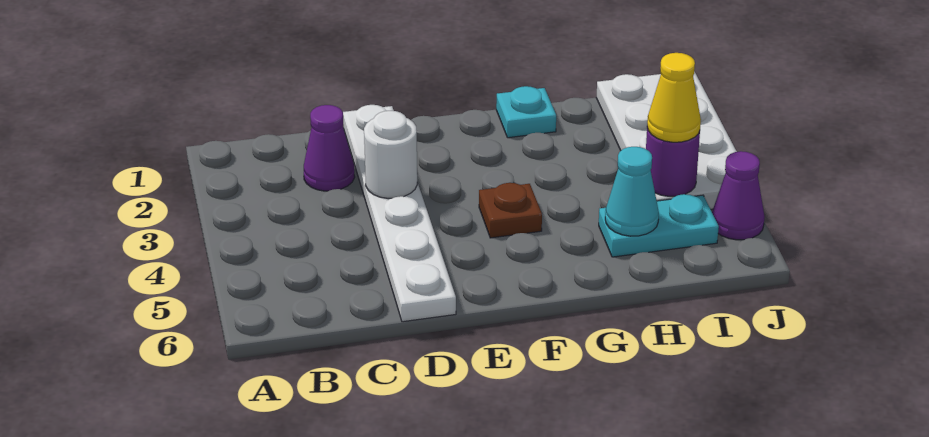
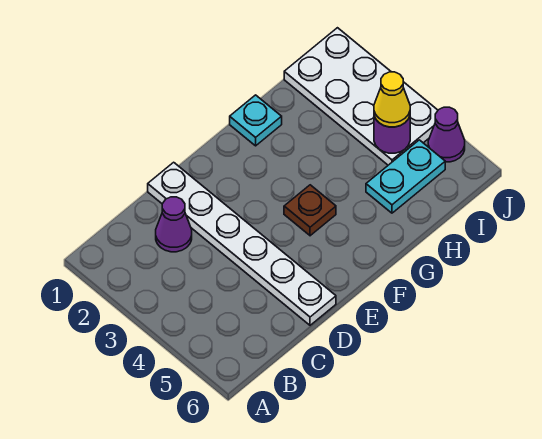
white round brick D3 level 2 -> none
cyan cone H5 level 2 -> none

